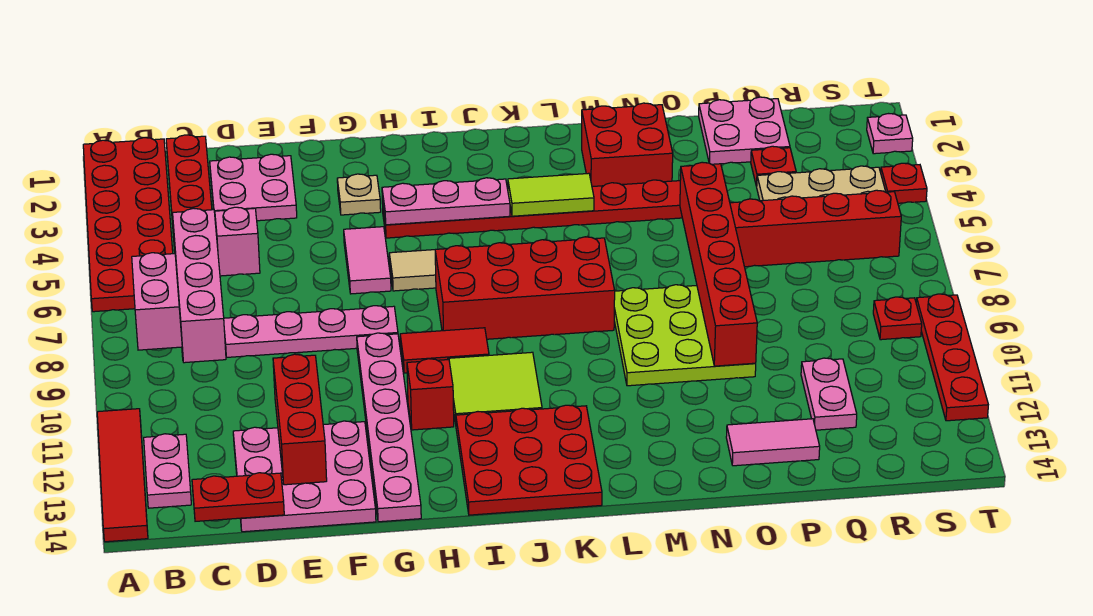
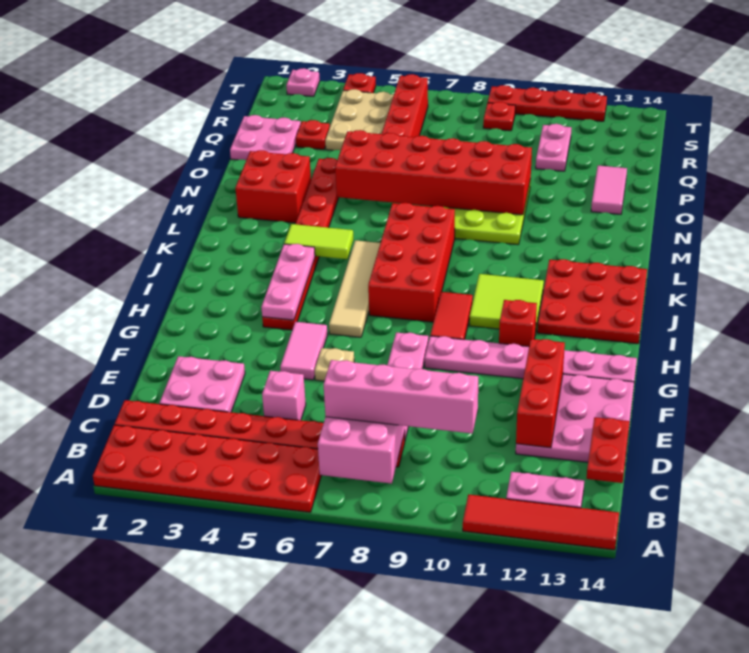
red brick E11:E13 level 2 -> red brick D12:F12 level 2
tan plate G3 level 1 -> tan plate F6 level 1
pink tile G5:G6 level 1 -> pink tile F5:G5 level 1
lime tile K4:L4 level 2 -> lime tile K4:K5 level 2
red brick O5:O10 level 2 -> red brick N5:O10 level 2
pink plate Q11:Q12 level 1 -> pink plate Q11:R11 level 1

